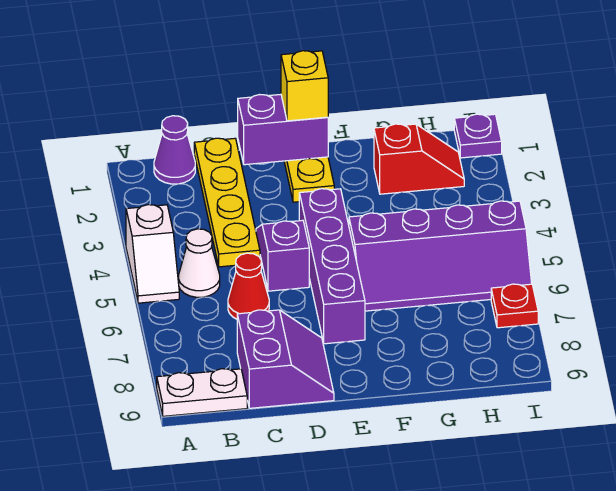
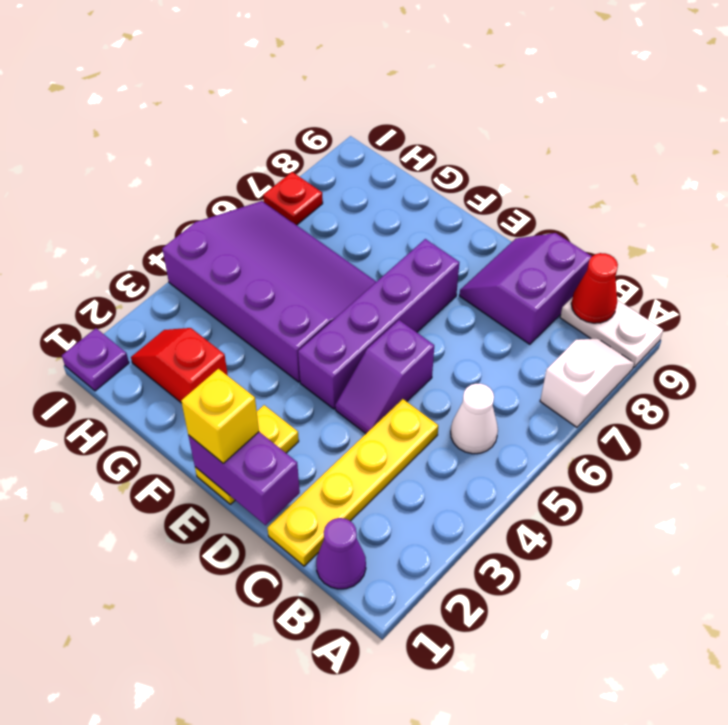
white slope A4:A5 level 1 top 4 -> white slope A7:A8 level 1 top 7
red cone C6 level 1 -> red cone B9 level 2
purple slope F5:I6 level 1 top 5 -> purple slope F4:I6 level 1 top 4

